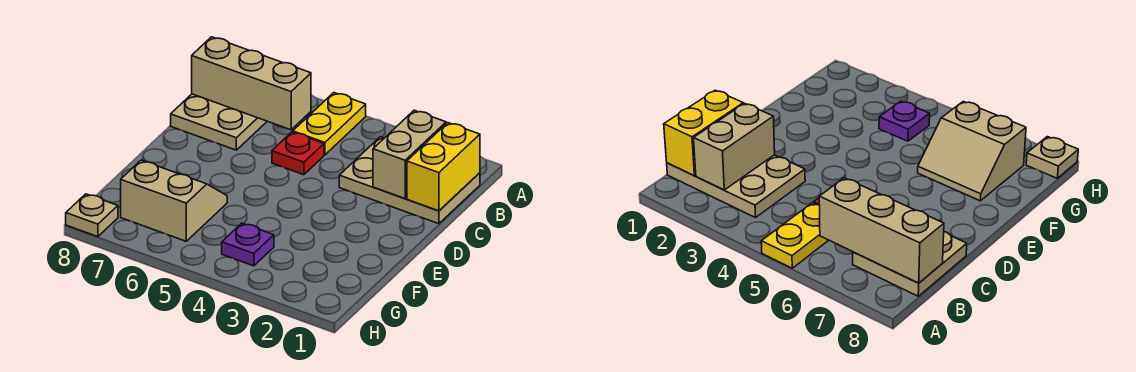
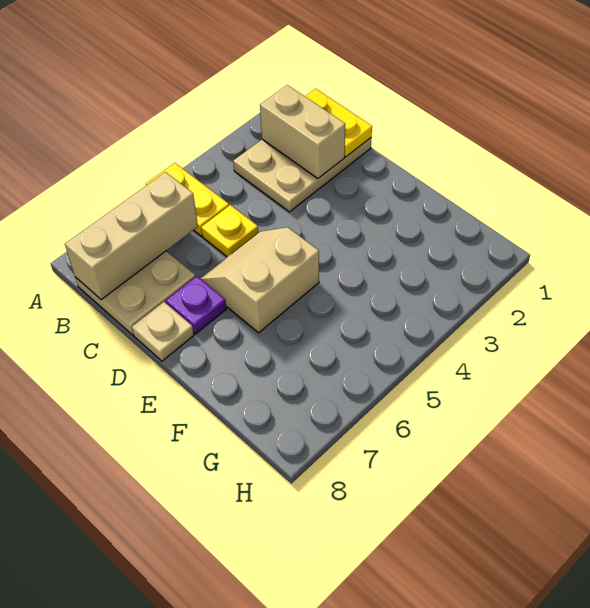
yellow brick B1:C1 level 2 -> yellow plate B1:C1 level 2
red plate C5 level 1 -> yellow plate C5 level 1
tan slope F6:G7 level 1 top G -> tan slope D5:E6 level 1 top E
purple plate G4 level 1 -> purple plate D7 level 1
tan plate H8 level 1 -> tan plate D8 level 1

